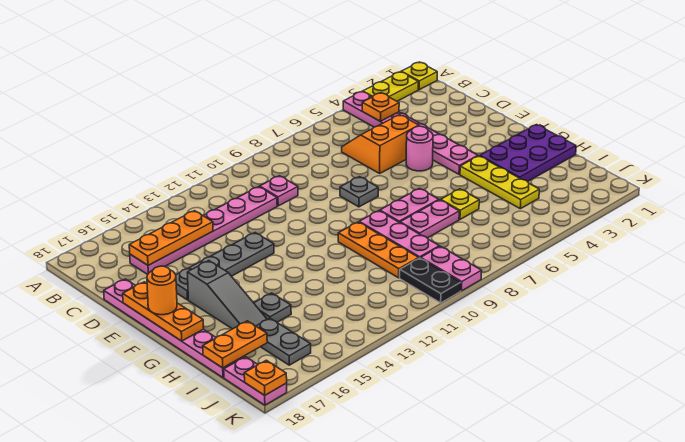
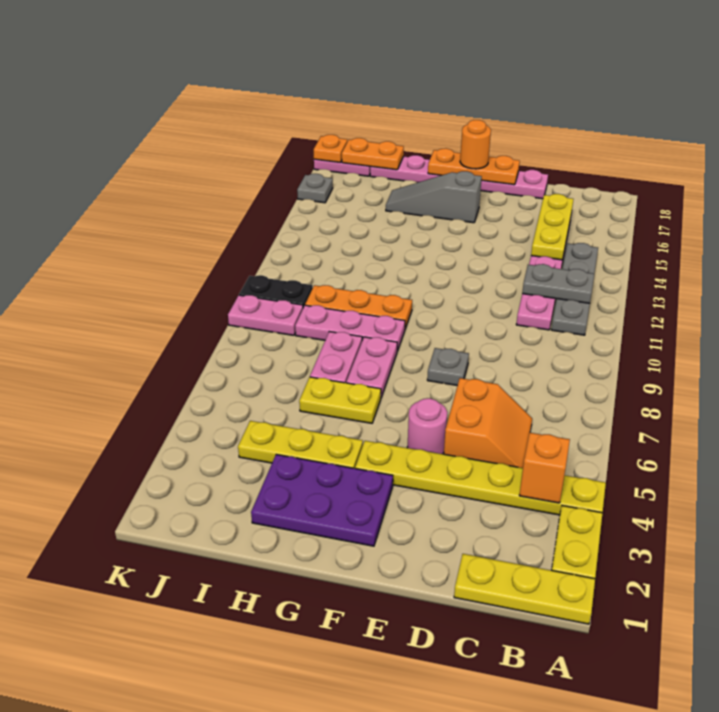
yellow plate A1 level 1 -> yellow plate A1:C1 level 1
pink plate A4:F4 level 1 -> yellow plate A4:F4 level 1
orange plate B4 level 2 -> orange brick B4 level 2
pink plate C10 level 1 -> none
orange plate C14:C16 level 2 -> yellow plate C14:C16 level 2
grey plate E13:E16 level 1 -> grey plate B11:B14 level 1
purple plate G1:H3 level 1 -> purple plate F2:H3 level 1
yellow plate H6 level 1 -> yellow plate G6:H6 level 1
grey plate H15 level 1 -> grey plate K16 level 1
grey plate I16:J16 level 1 -> grey plate B12:C12 level 2
orange plate I17:I18 level 2 -> orange plate I18:J18 level 2

